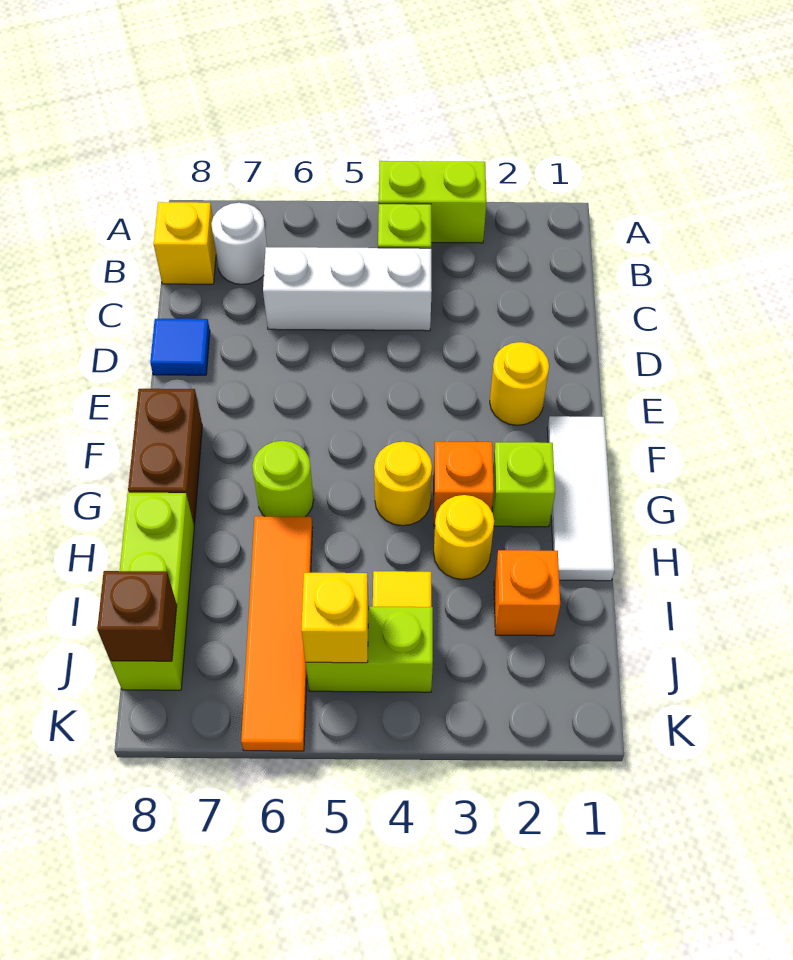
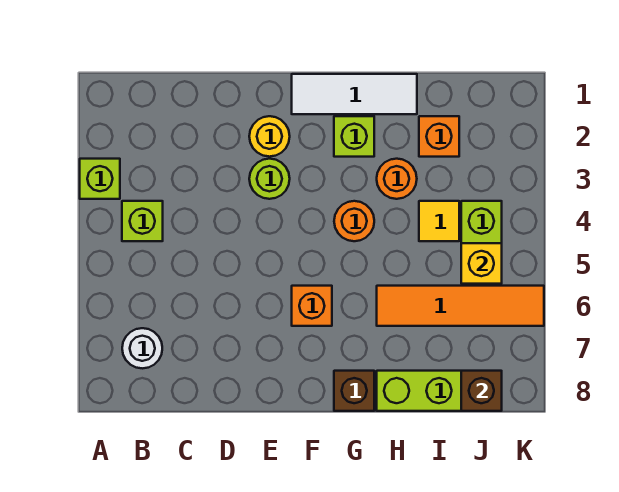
lime brick A3:A4 level 1 -> lime brick A3 level 1
yellow brick B8 level 1 -> none
white brick C4:C6 level 1 -> none
blue tile D8 level 1 -> none
brown brick F8:G8 level 1 -> brown brick G8 level 1
orange brick G3 level 1 -> orange brick F6 level 1
yellow round brick G4 level 1 -> orange round brick G4 level 1
lime round brick G6 level 1 -> lime round brick E3 level 1
yellow round brick H3 level 1 -> orange round brick H3 level 1

